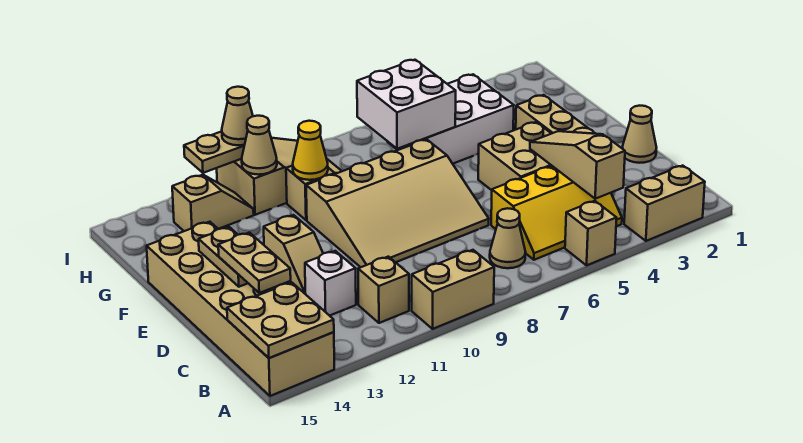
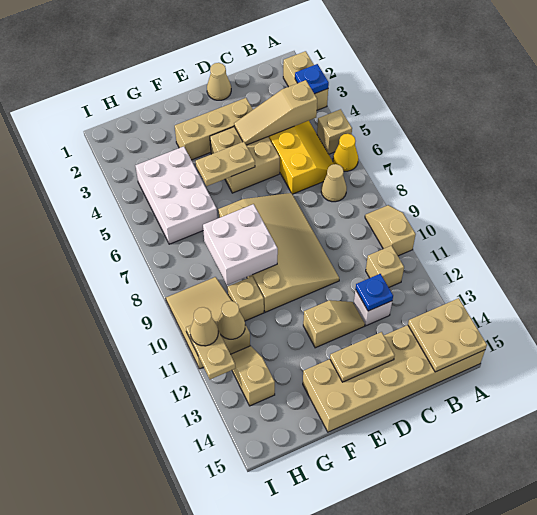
none -> blue plate A3 level 2
tan brick A9:A10 level 1 -> tan slope A9:A10 level 1 top 10
none -> blue plate C12 level 2
tan plate C14:D14 level 3 -> tan plate E5:F5 level 2
white brick G6:H7 level 2 -> white brick F8:G9 level 2
yellow cone G10 level 2 -> yellow cone A6 level 1

